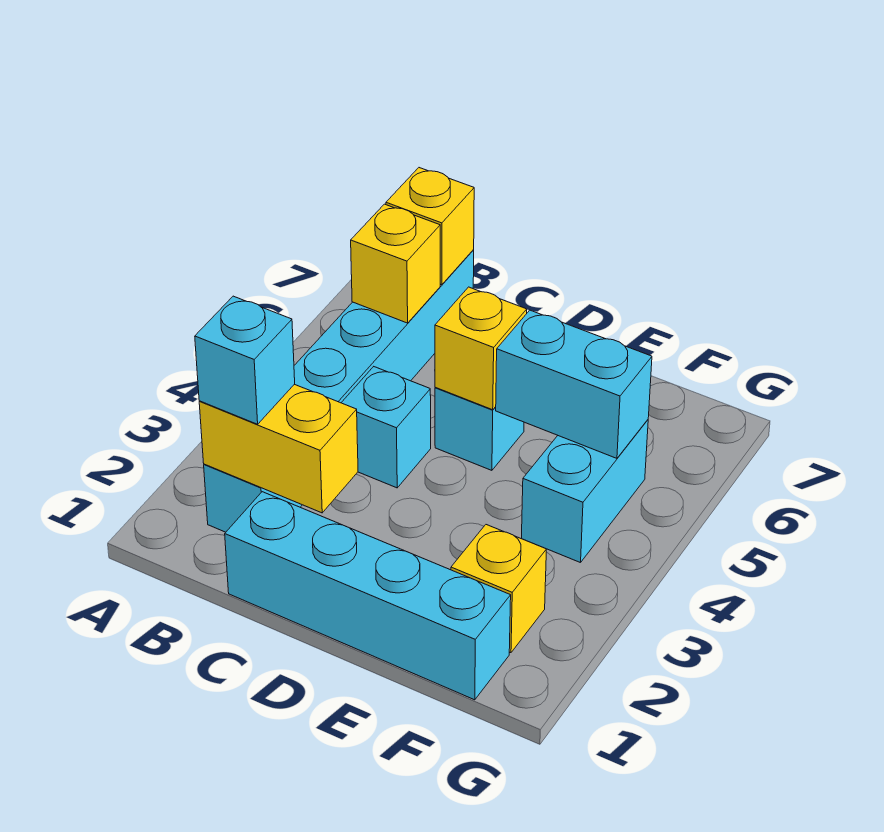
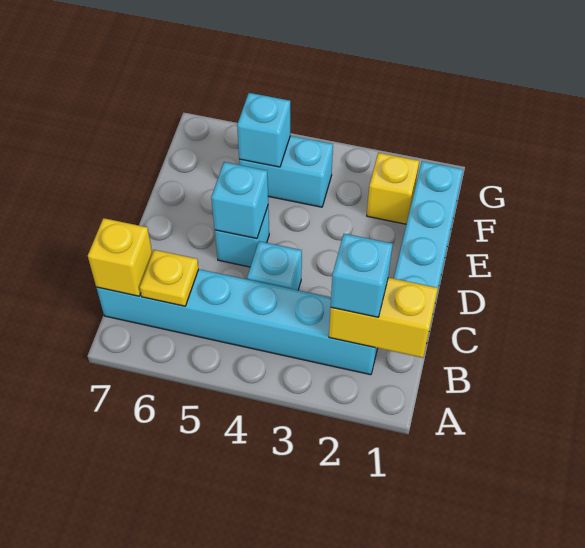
yellow brick B2:C2 level 2 -> yellow brick B1:B2 level 2
yellow brick B6 level 2 -> yellow plate B6 level 2
yellow brick D5 level 2 -> cyan brick D5 level 2
cyan brick E5:F5 level 2 -> cyan brick F5 level 2

